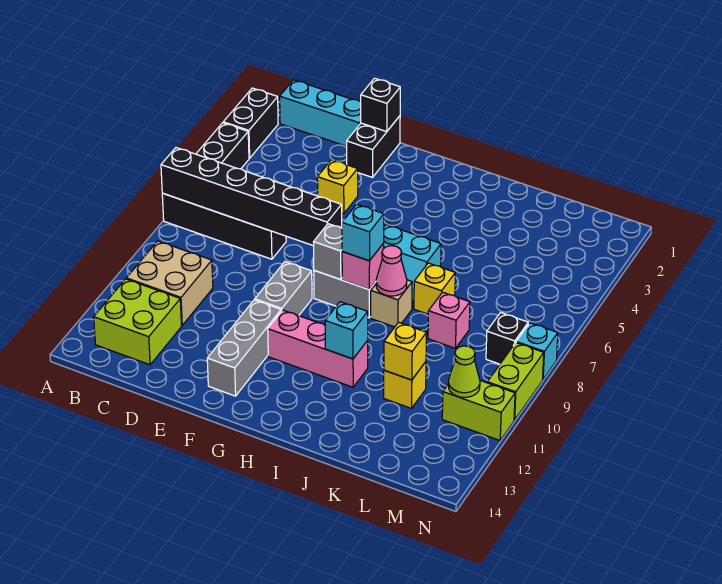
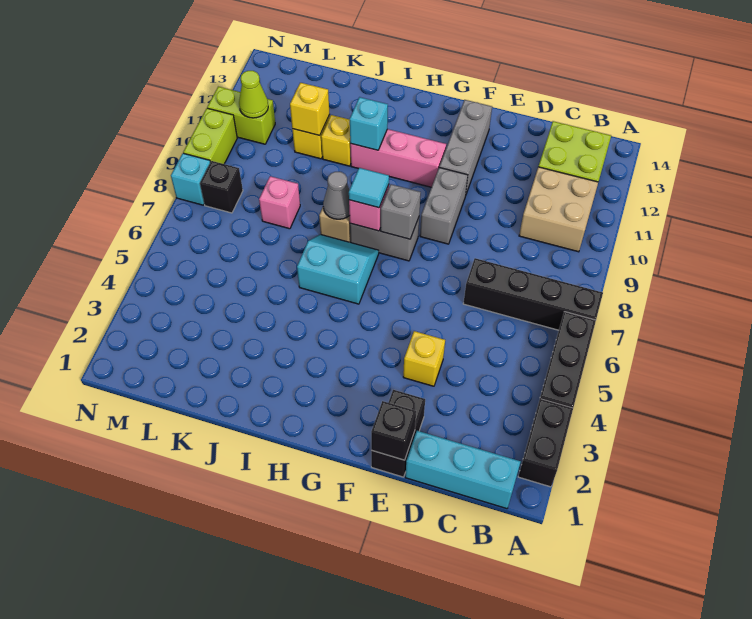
black brick A7:F7 level 2 -> none
cyan brick H8 level 3 -> cyan tile H8 level 3
pink cone I8 level 2 -> grey cone I8 level 2
yellow brick J7 level 1 -> yellow brick J11 level 1

